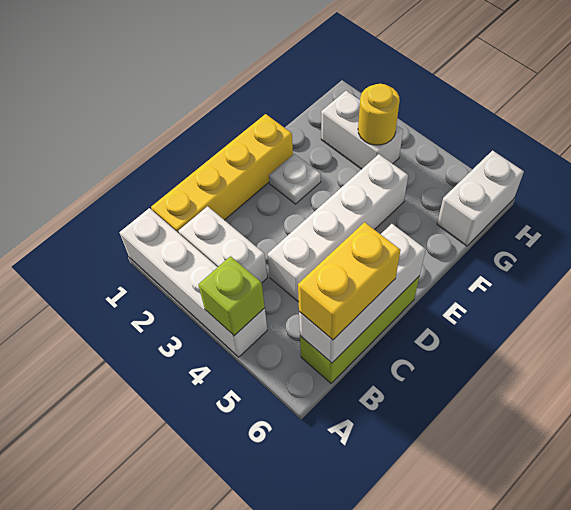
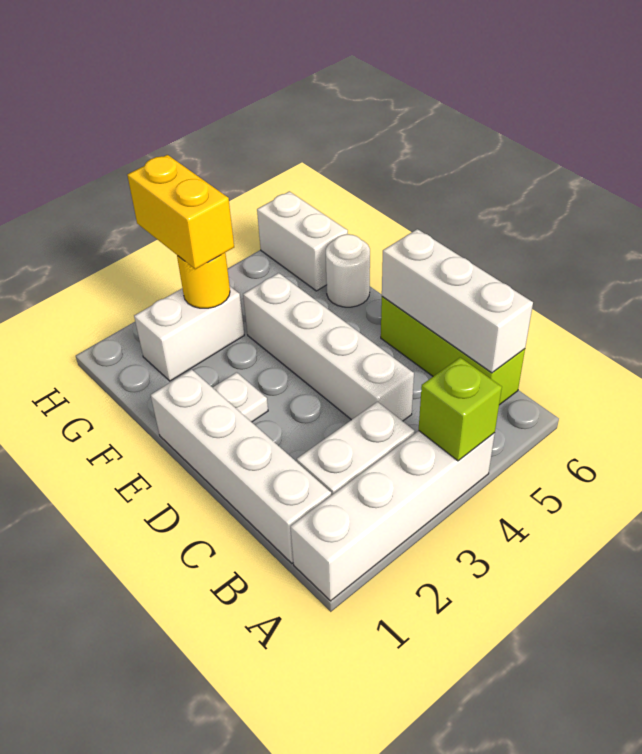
yellow brick B1:E1 level 1 -> white brick B1:E1 level 1
yellow brick B6:C6 level 3 -> yellow brick G3:H3 level 3
none -> white round brick F6 level 1

